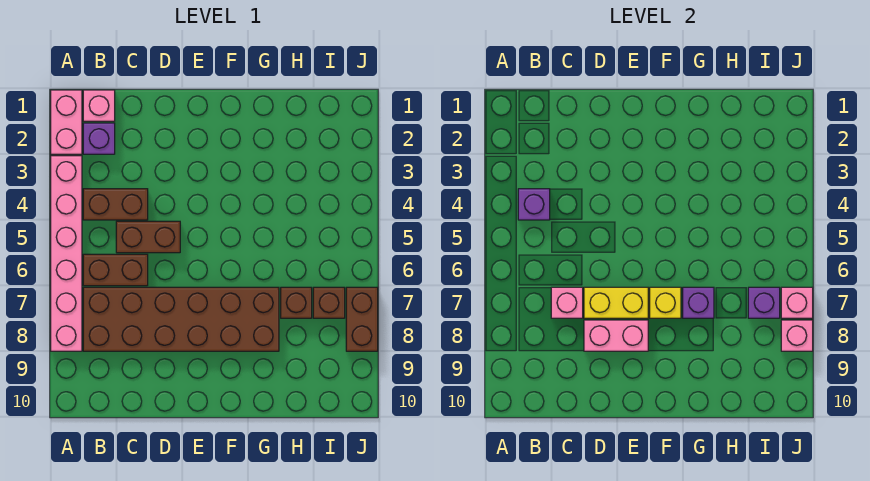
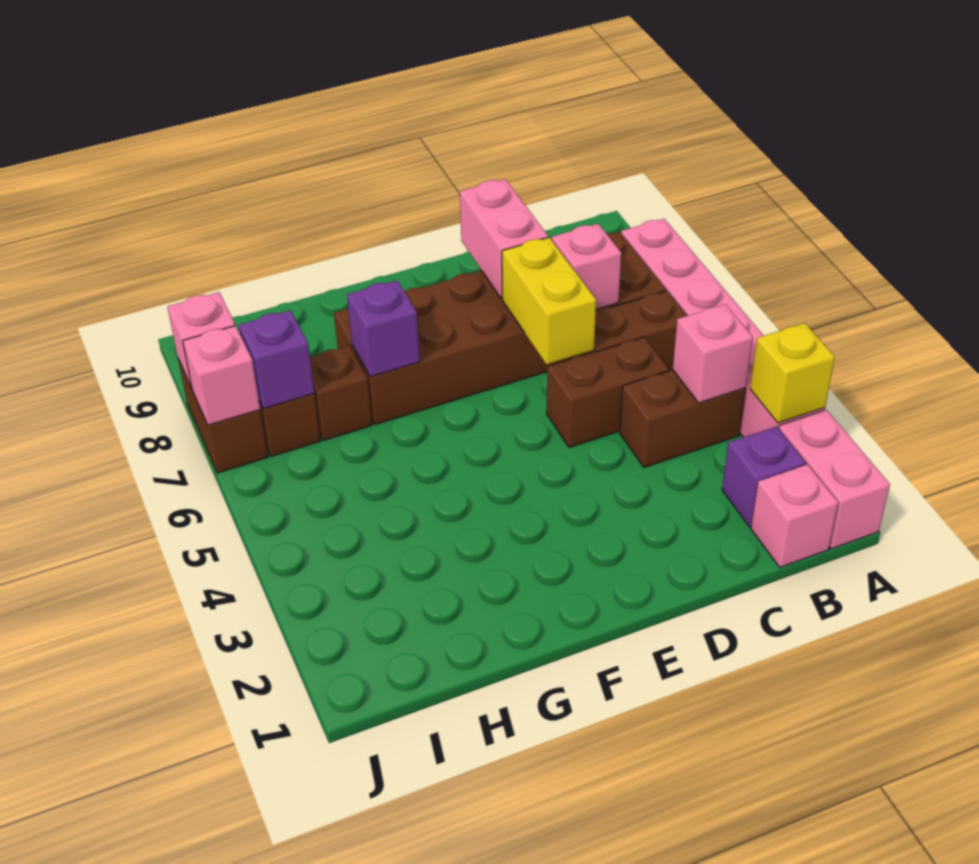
purple brick B4 level 2 -> pink brick B4 level 2
yellow brick D7:E7 level 2 -> yellow brick D6:D7 level 2
pink brick D8:E8 level 2 -> pink brick D8:D9 level 2
yellow brick F7 level 2 -> yellow brick A3 level 2

